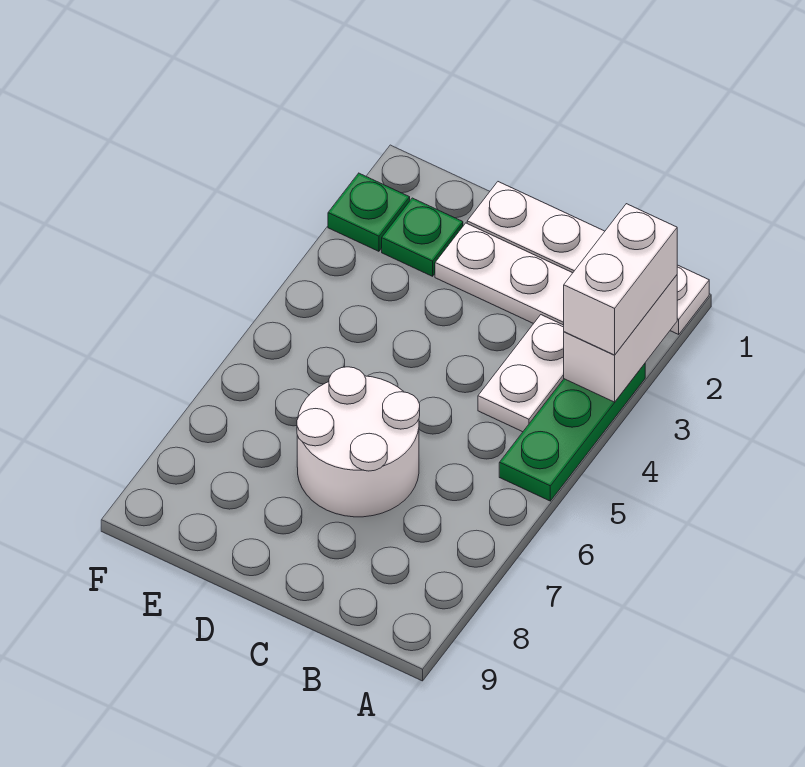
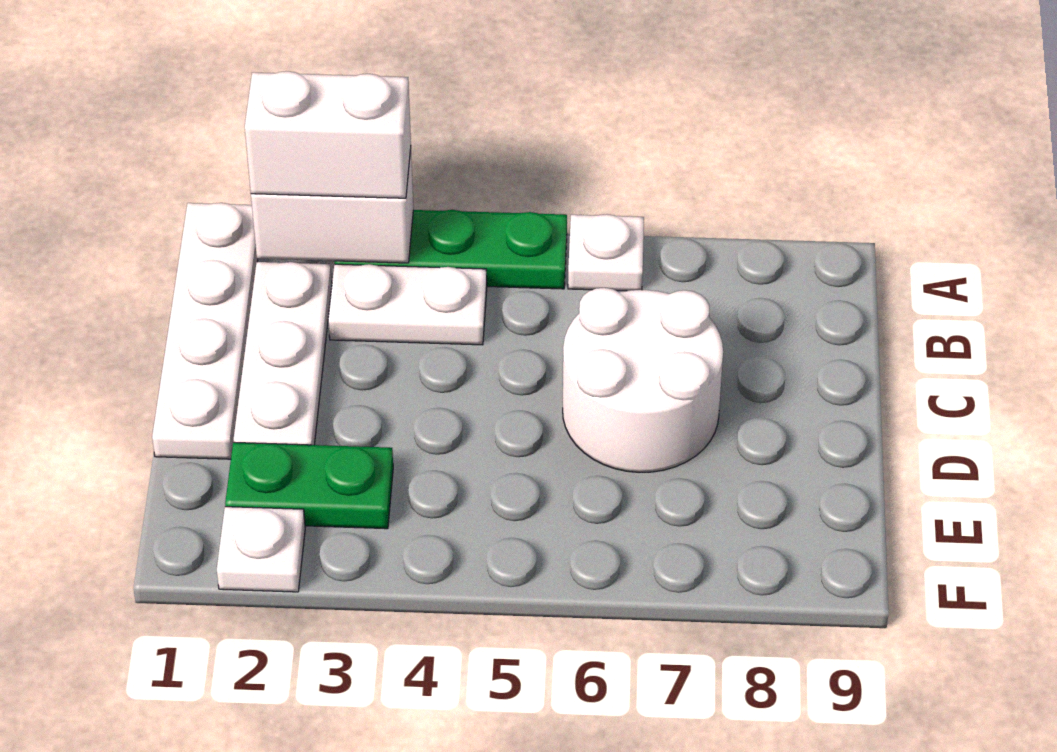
none -> white plate A6 level 1
green plate E2 level 1 -> green plate E2:E3 level 1
green plate F2 level 1 -> white plate F2 level 1

